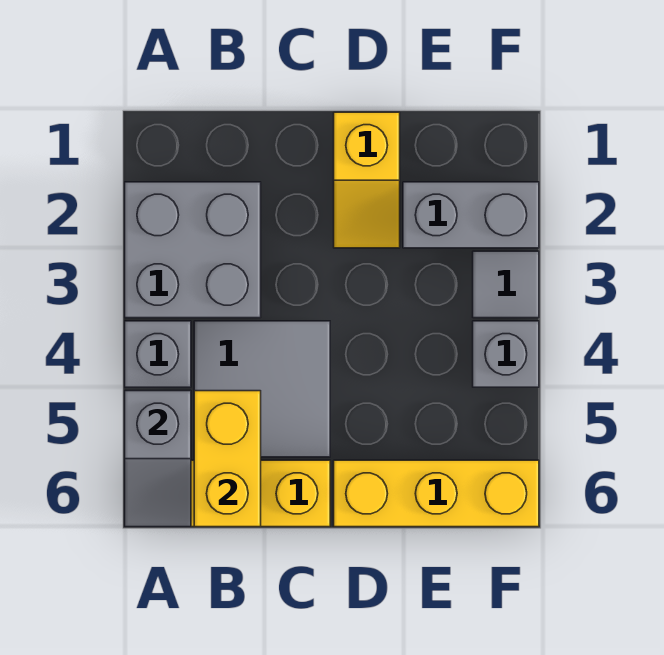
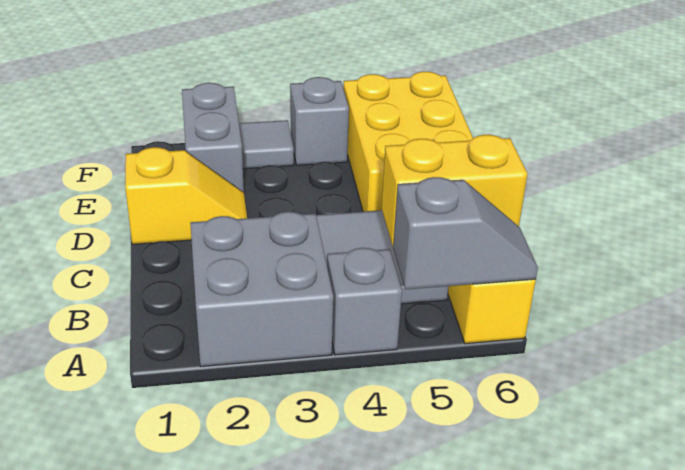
yellow brick D6:F6 level 1 -> yellow brick D5:F6 level 1

